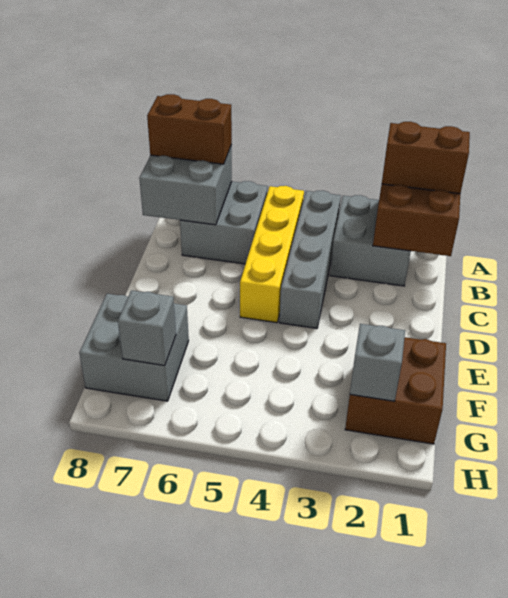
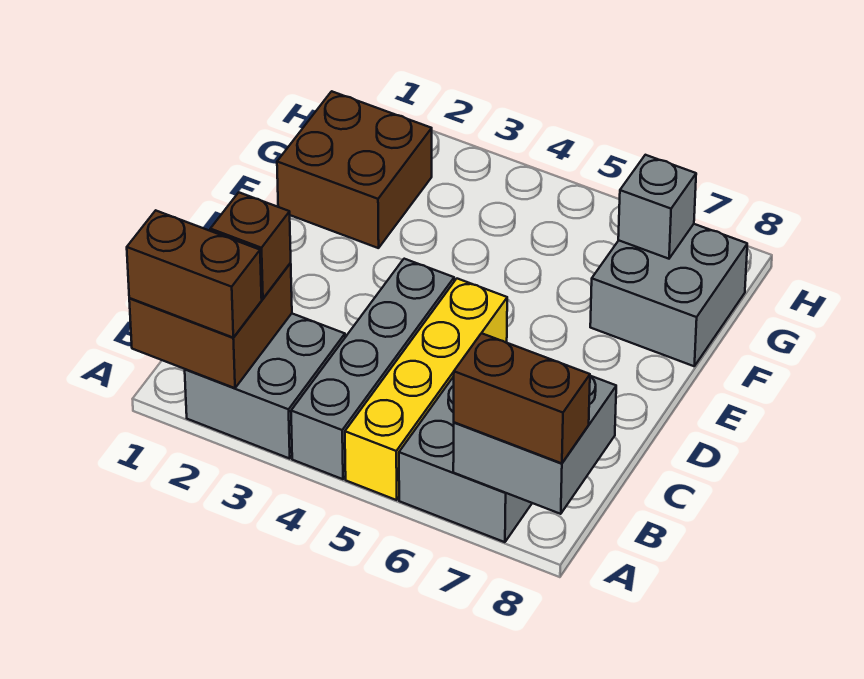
none -> brown brick B2 level 3
grey brick G2 level 2 -> none

